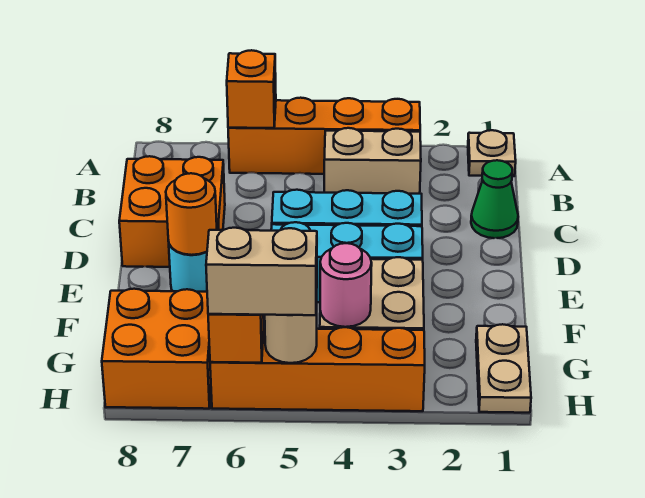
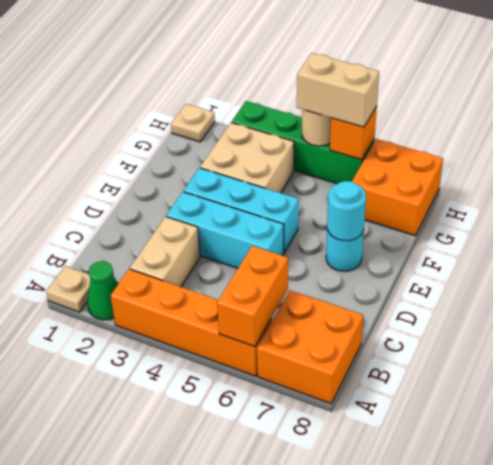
orange brick A6 level 2 -> orange brick A6:B6 level 2
tan brick B3:B4 level 1 -> tan brick B3:C3 level 1
green cone C1 level 1 -> green cone A2 level 1
orange brick C7:D8 level 1 -> orange brick A7:B8 level 1
orange round brick E7 level 2 -> cyan round brick E7 level 2
tan plate G1:H1 level 1 -> tan plate H1 level 1
pink round brick G4 level 2 -> none
orange brick H3:H6 level 1 -> green brick H3:H6 level 1

